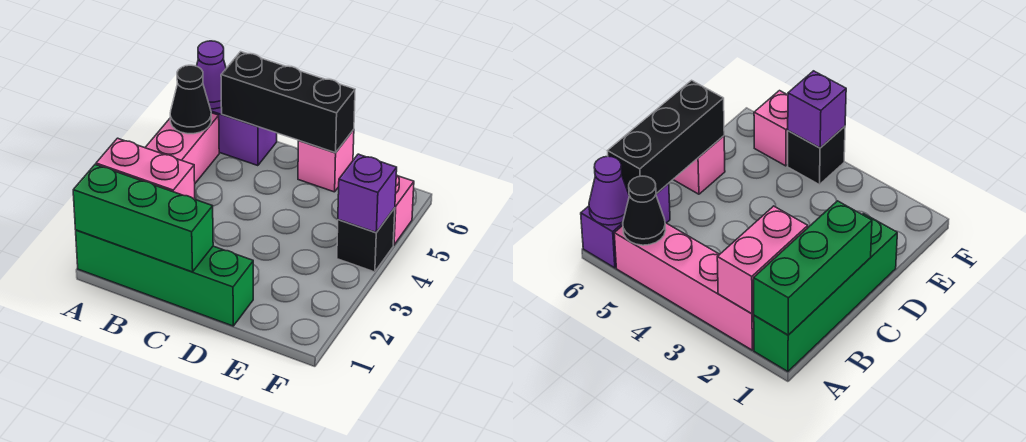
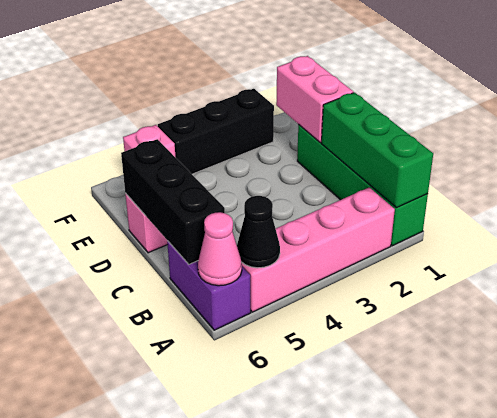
pink brick A2:B2 level 2 -> pink brick D1:E1 level 2
purple cone A6 level 2 -> pink cone A6 level 2
black brick F4 level 1 -> black brick F2:F4 level 1
purple brick F4 level 2 -> none

